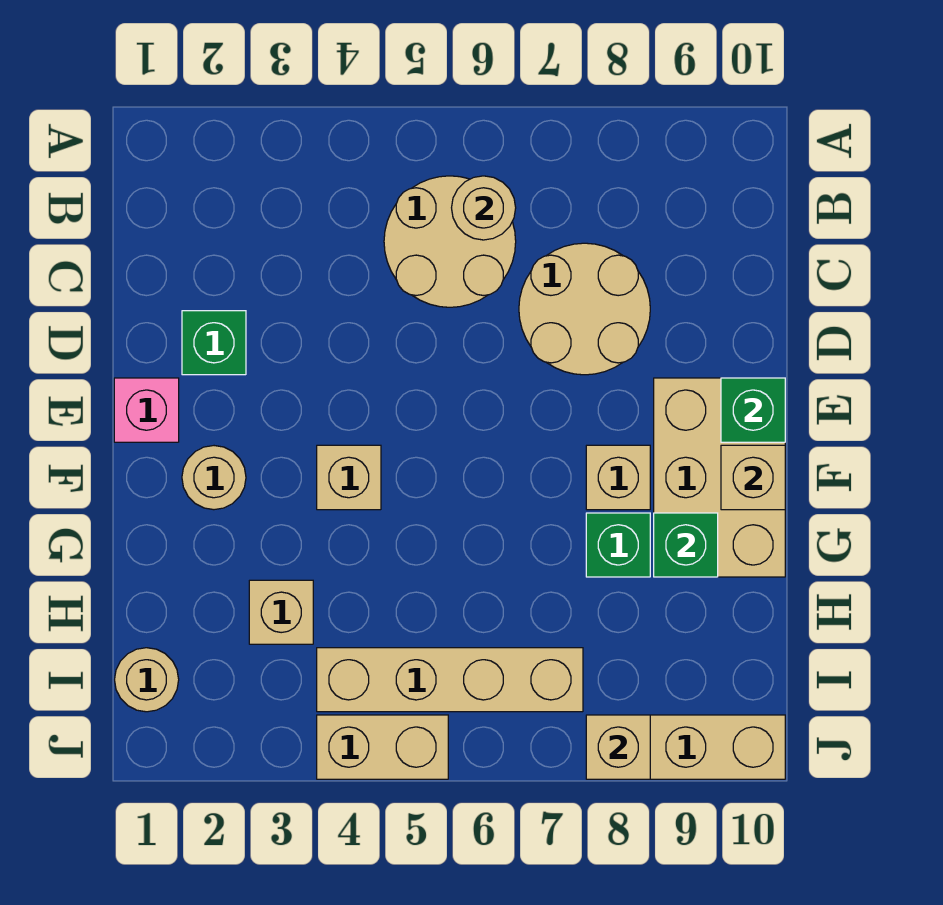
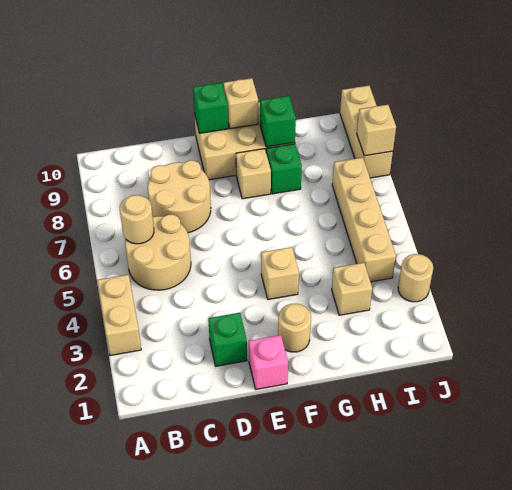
tan round brick I1 level 1 -> tan round brick J3 level 1
tan brick J4:J5 level 1 -> tan brick A3:A4 level 1

